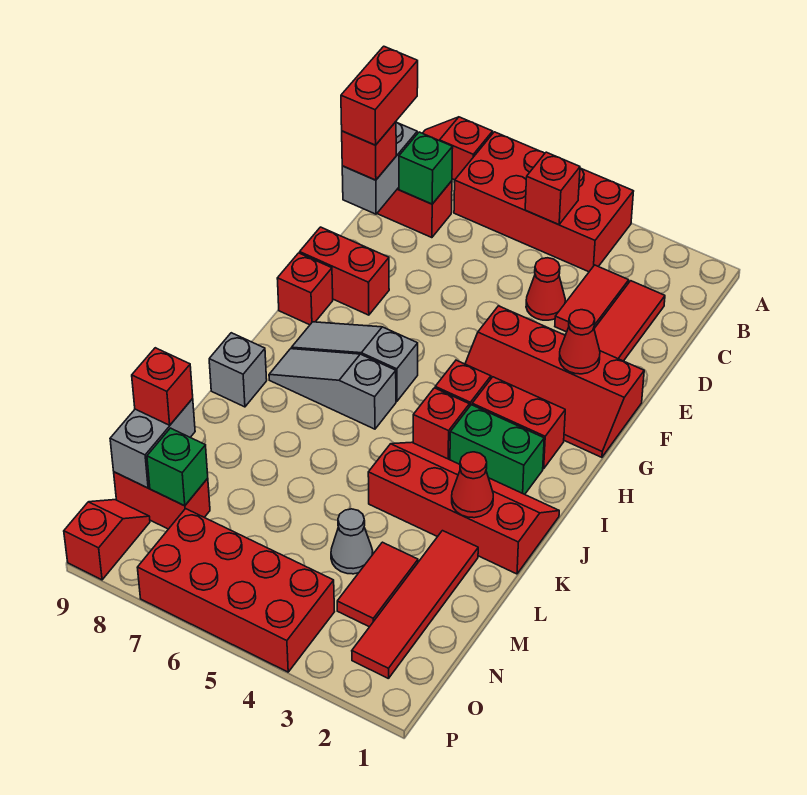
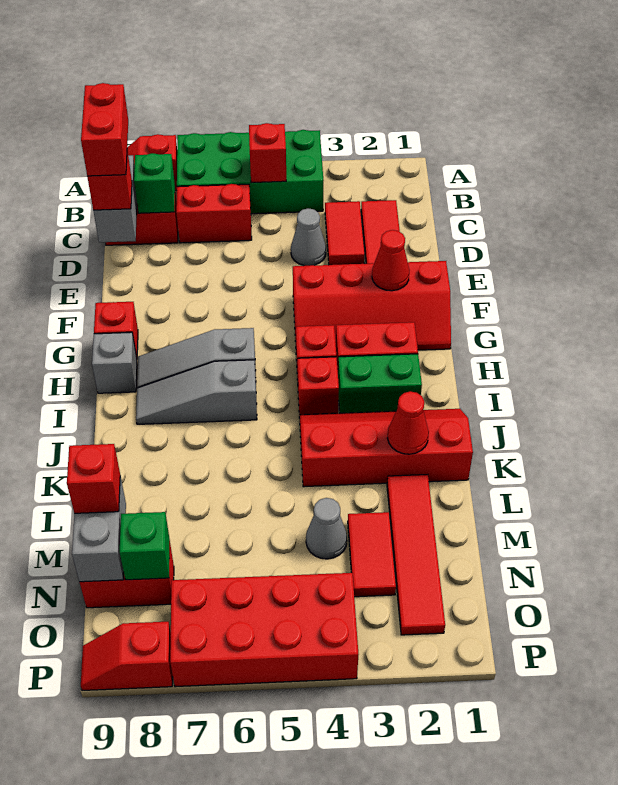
red brick A4:B7 level 1 -> green brick A4:B7 level 1
red cone D4 level 1 -> grey cone D4 level 1
red brick F8:F9 level 1 -> red brick C6:C7 level 1
grey brick J9 level 1 -> grey brick H9 level 1
red slope O9:P9 level 1 top P -> red slope P8:P9 level 1 top 8

